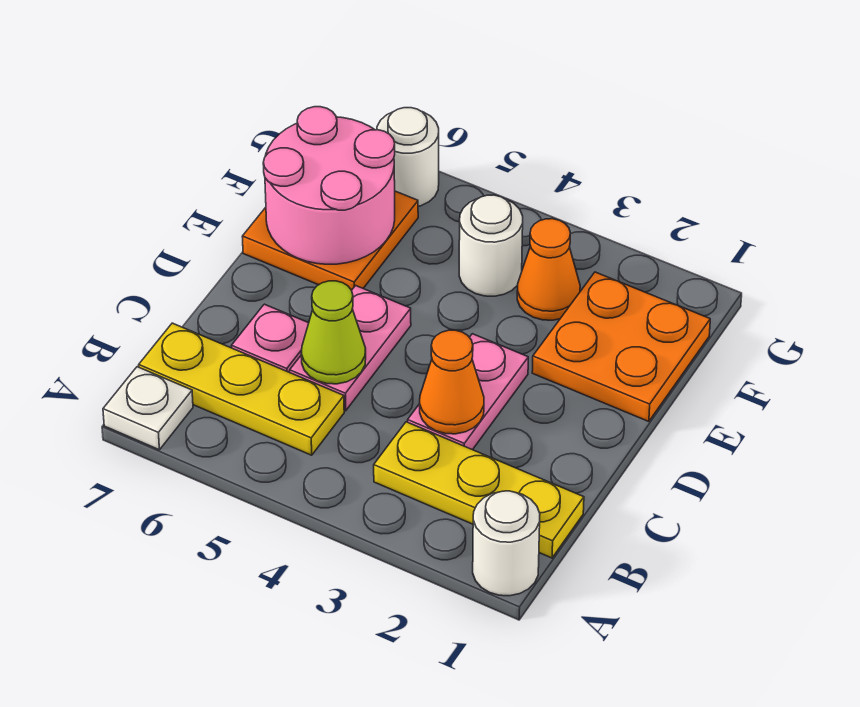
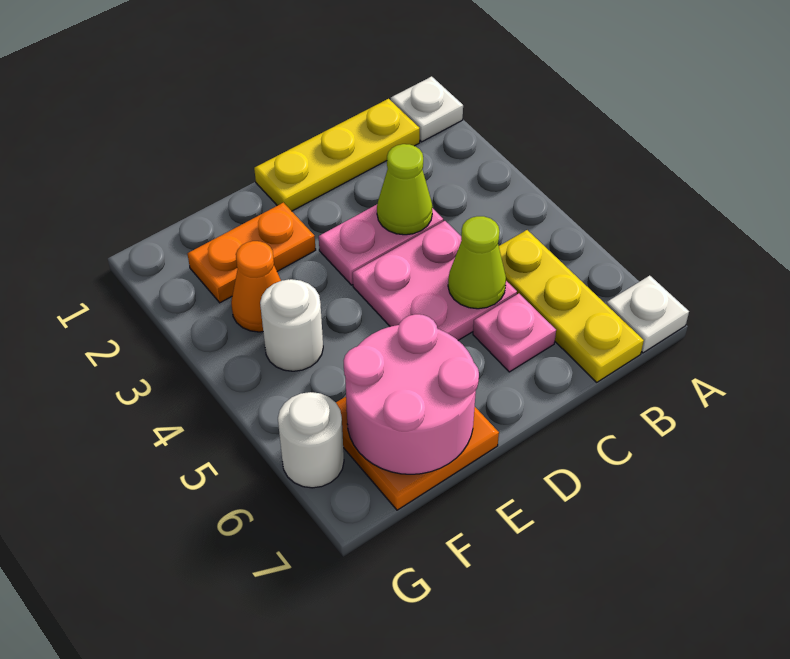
white round brick A1 level 1 -> white plate A1 level 1
yellow plate B1:B3 level 1 -> yellow plate B1:D1 level 1
orange cone C3 level 2 -> lime cone C3 level 2
pink plate C5:D5 level 1 -> pink plate C4:D5 level 1
orange plate E1:F2 level 1 -> orange plate E2:F2 level 1

